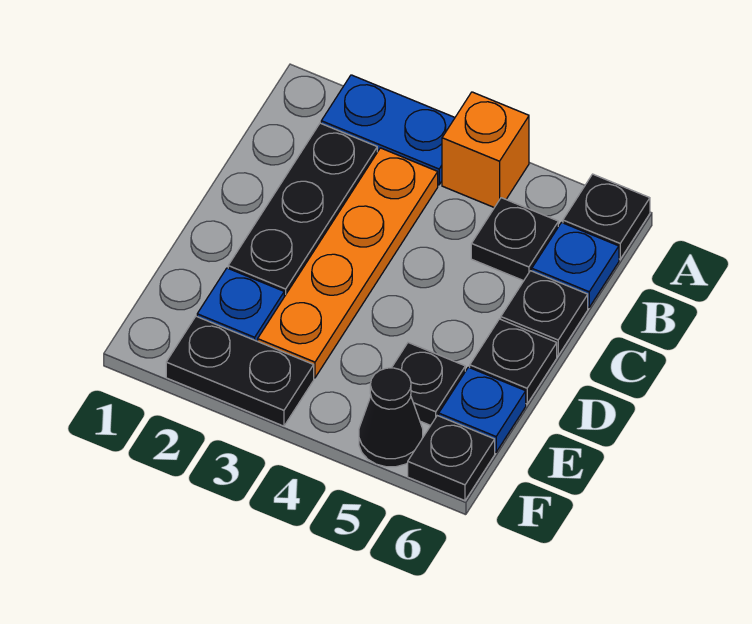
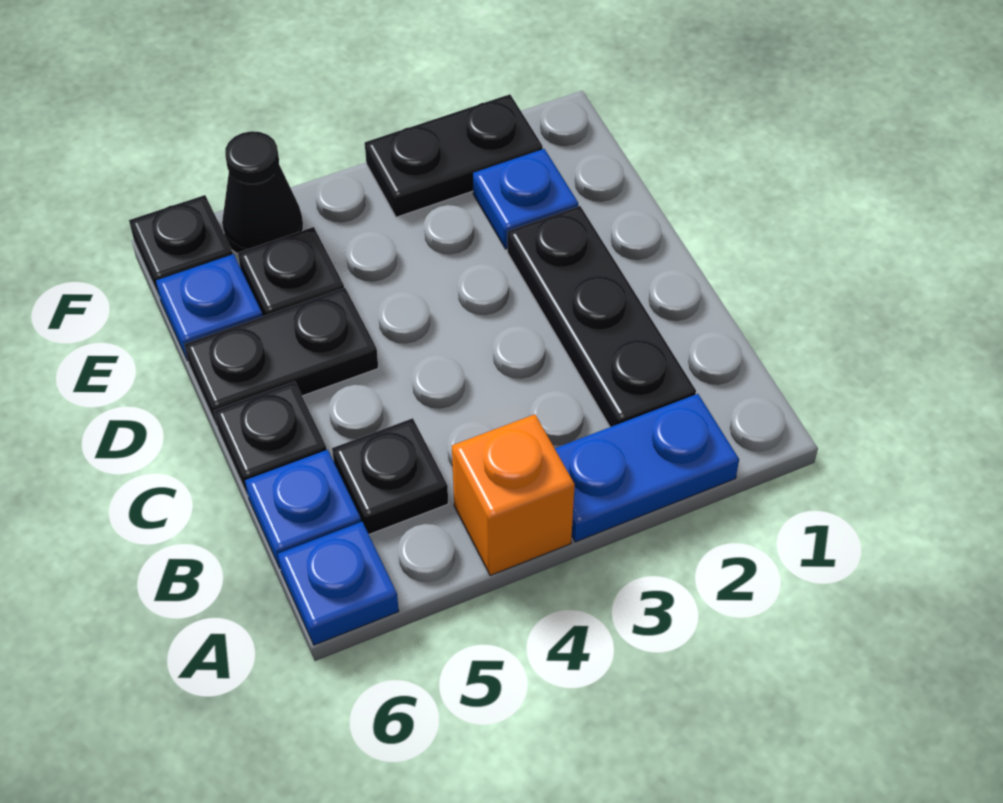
black plate A6 level 1 -> blue plate A6 level 1
orange plate B3:E3 level 1 -> none
black plate D6 level 1 -> black plate D5:D6 level 1

